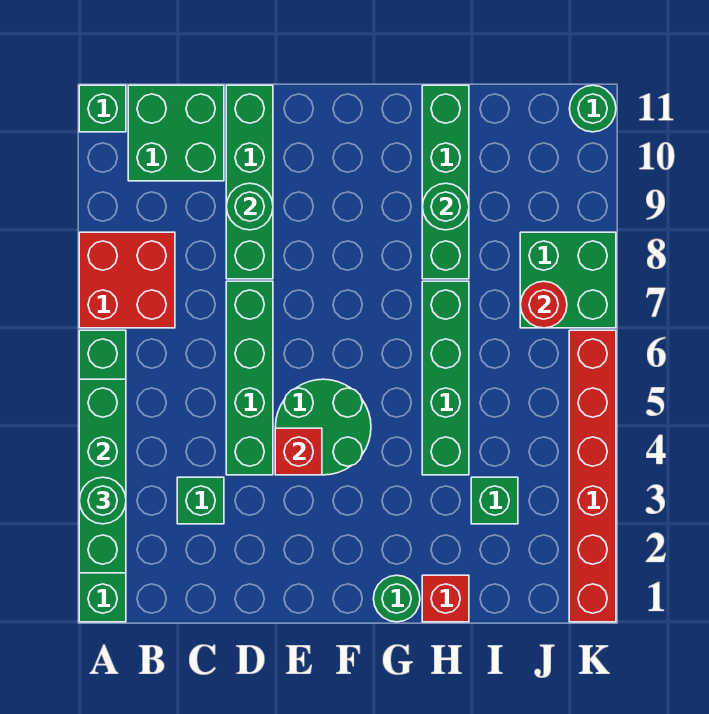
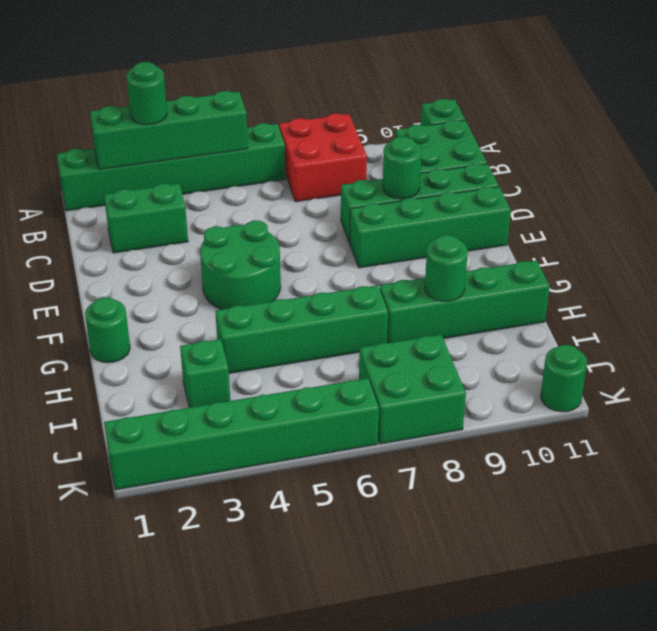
green brick C3 level 1 -> green brick C2:C3 level 1
green brick D4:D7 level 1 -> green brick E8:E11 level 1
red brick E4 level 2 -> none
red brick H1 level 1 -> none
red round brick J7 level 2 -> none
red brick K1:K6 level 1 -> green brick K1:K6 level 1

